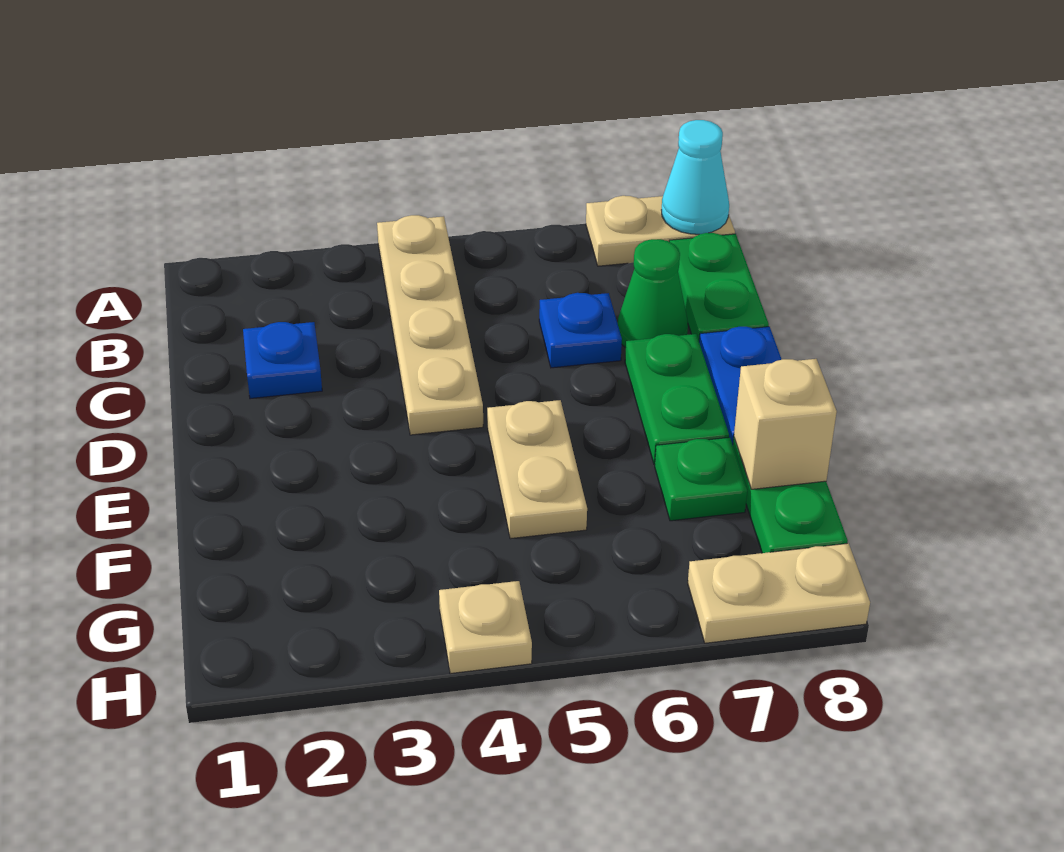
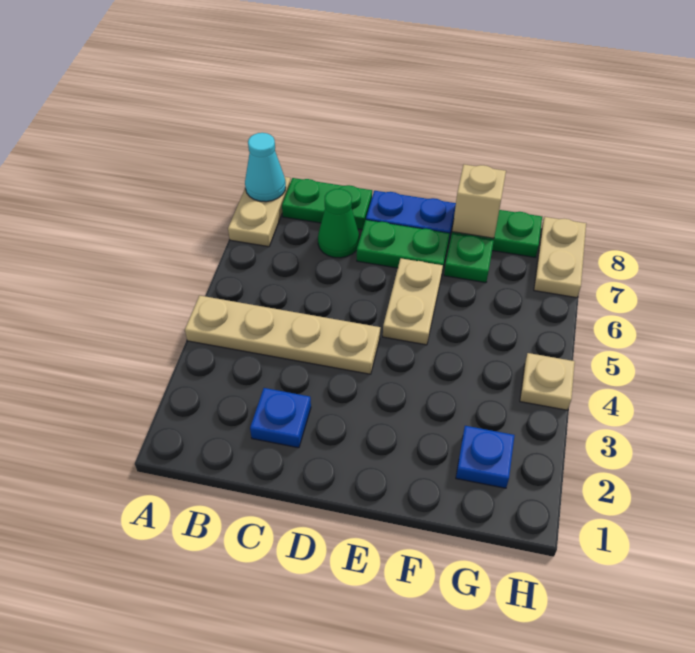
blue plate C6 level 1 -> blue plate G2 level 1
tan plate E5:F5 level 1 -> tan plate E5:E6 level 1

